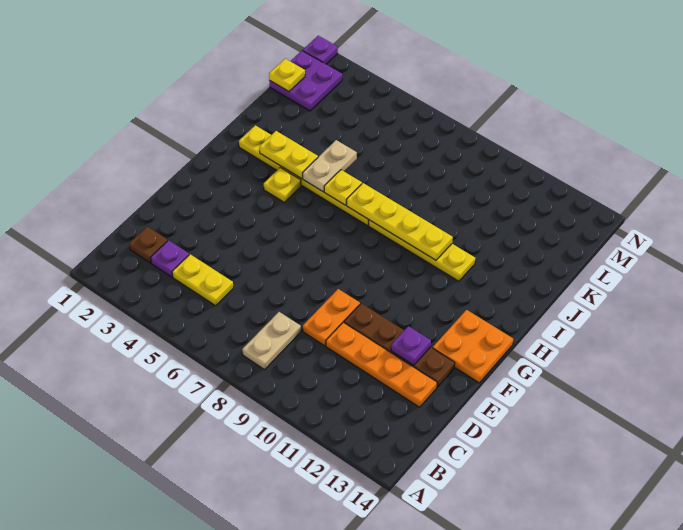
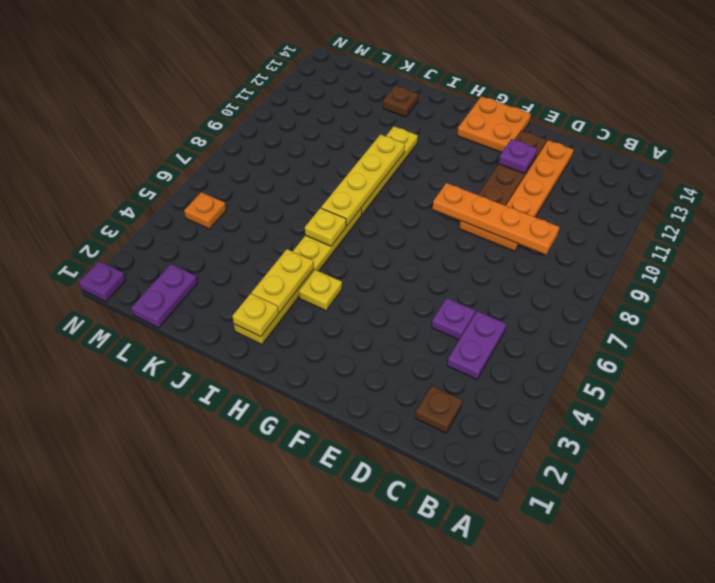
tan plate B8:C8 level 1 -> none
purple plate C3 level 1 -> purple plate D5 level 1
yellow plate C4:C5 level 1 -> purple plate C4:C5 level 1
none -> orange plate C9:F9 level 2
tan plate I5:J5 level 2 -> none
none -> brown plate J13 level 1
purple plate L1:M2 level 1 -> purple plate L1:L2 level 1
yellow plate L1 level 2 -> yellow plate I2 level 2
none -> orange plate M5 level 1

